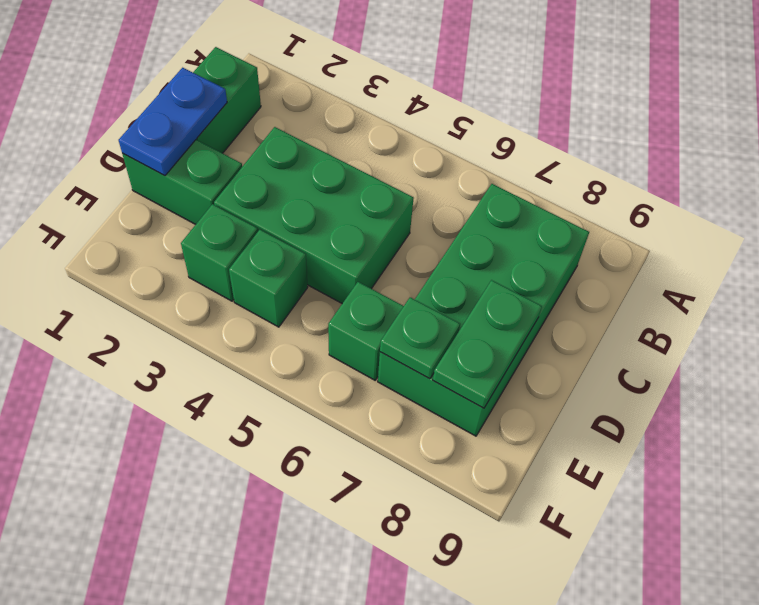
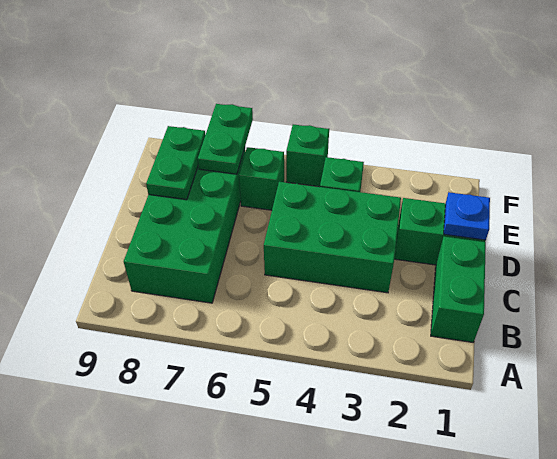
blue plate C1:D1 level 2 -> blue plate D1 level 2
green brick E3 level 1 -> green brick F5 level 1
green plate E7 level 2 -> green plate E7:F7 level 2

